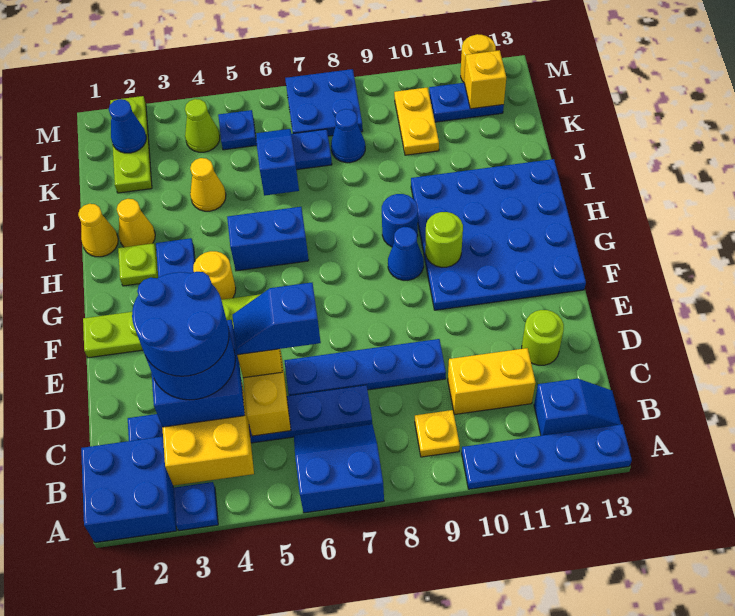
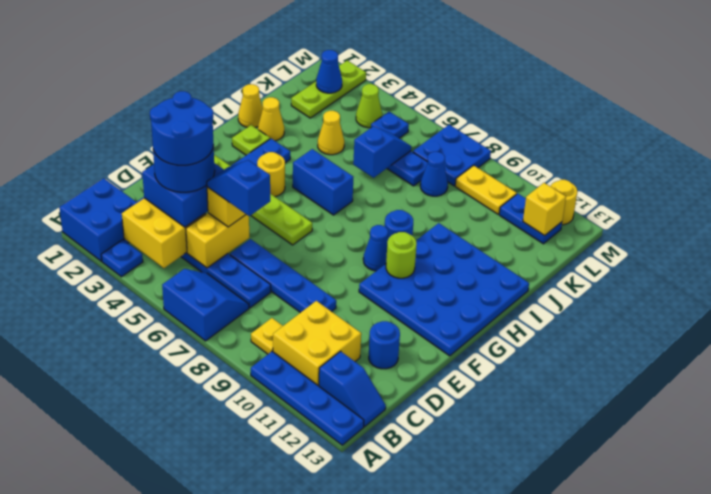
yellow brick C10:C11 level 1 -> yellow brick B10:C11 level 1
lime round brick D12 level 1 -> blue round brick D12 level 1
yellow plate K10:L10 level 1 -> yellow plate L9:L10 level 1

